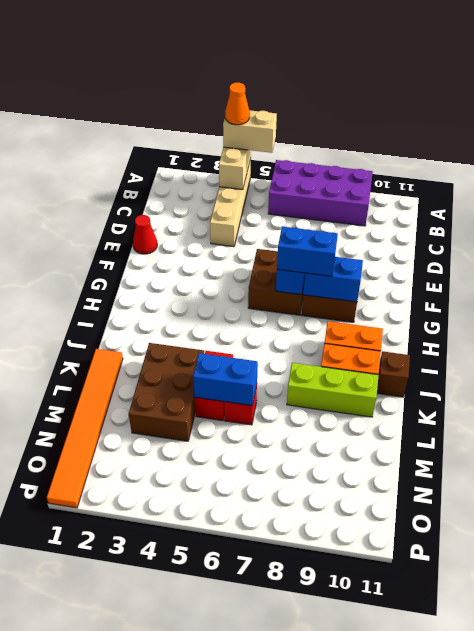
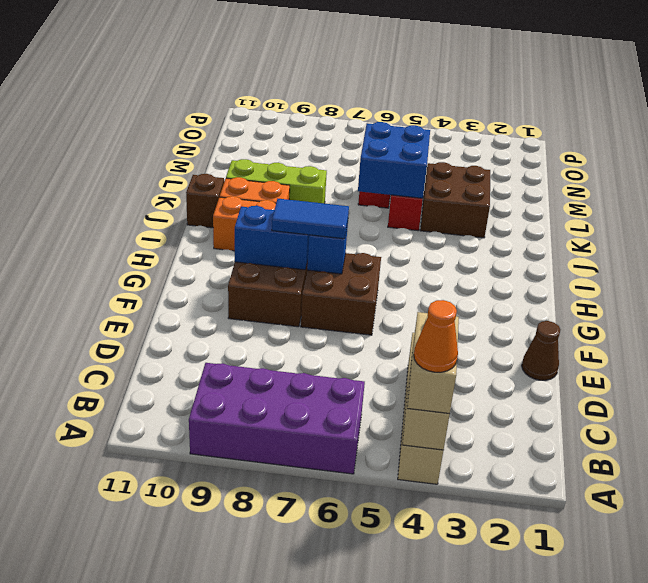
tan brick A4:A5 level 3 -> tan brick A4:B4 level 3
red cone E1 level 1 -> brown cone E1 level 1
blue brick G7:G8 level 3 -> blue tile G7:G8 level 3
orange tile K1:P1 level 1 -> none
brown brick K3:M4 level 1 -> brown brick K3:L4 level 1
blue brick L5:L6 level 2 -> blue brick K5:L6 level 2

